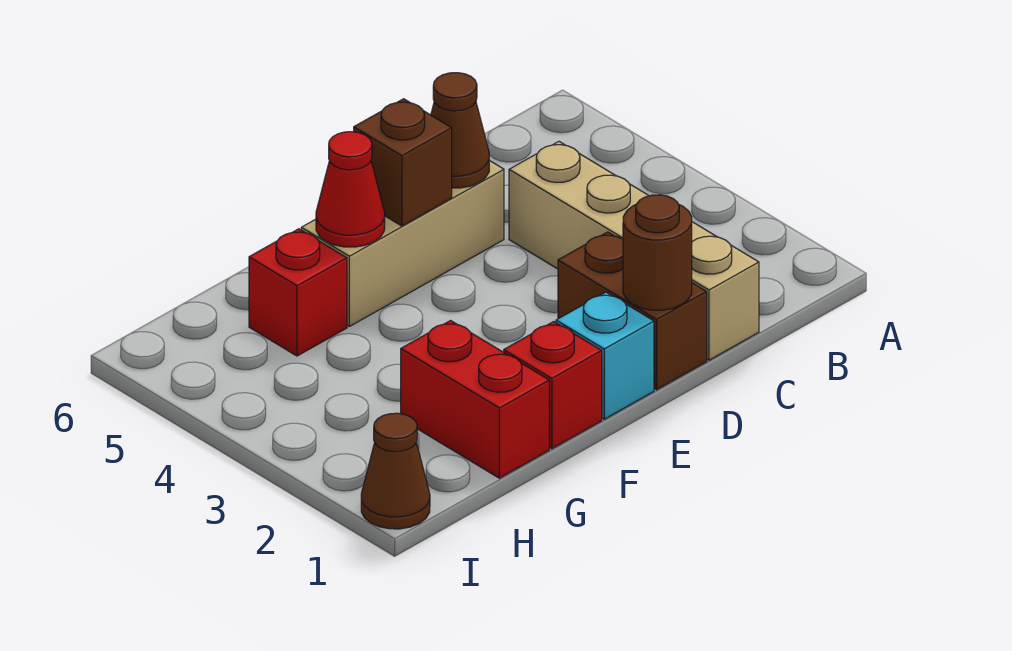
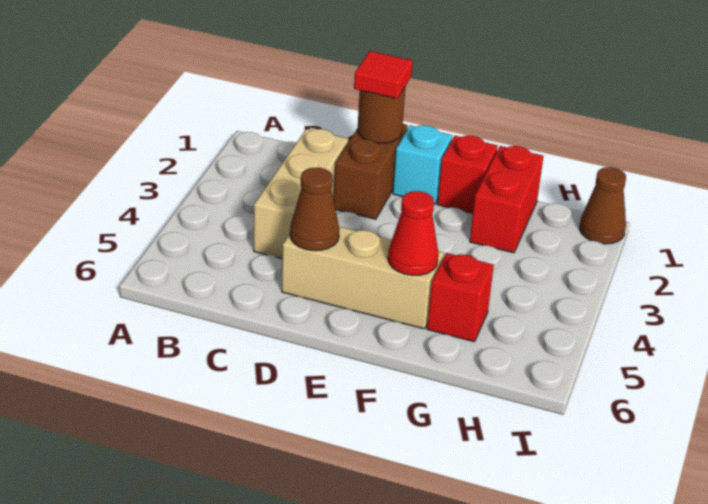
tan brick C1:C4 level 1 -> tan brick C2:C4 level 1
none -> red tile D1 level 3
brown brick E5 level 2 -> none

